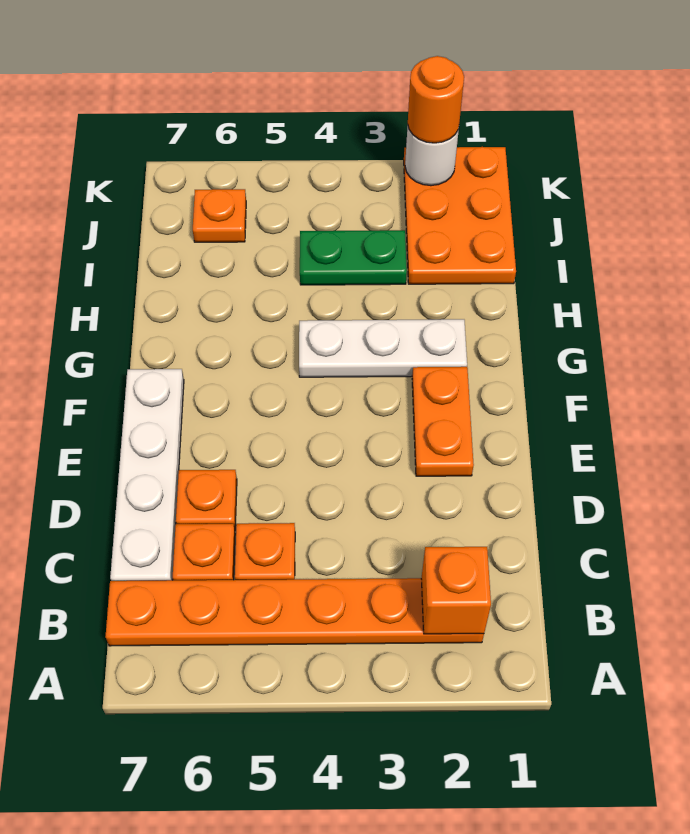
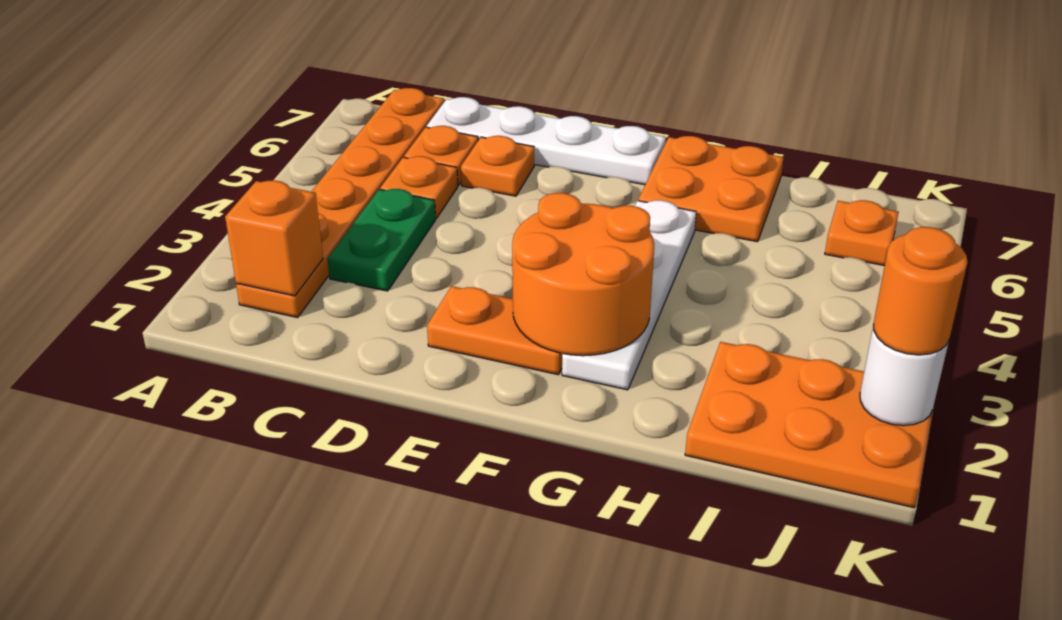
none -> orange round brick F2:G3 level 2
white plate G2:G4 level 1 -> white plate G2:G5 level 1
none -> orange plate G6:H7 level 1
green plate I3:I4 level 1 -> green plate C3:C4 level 1

